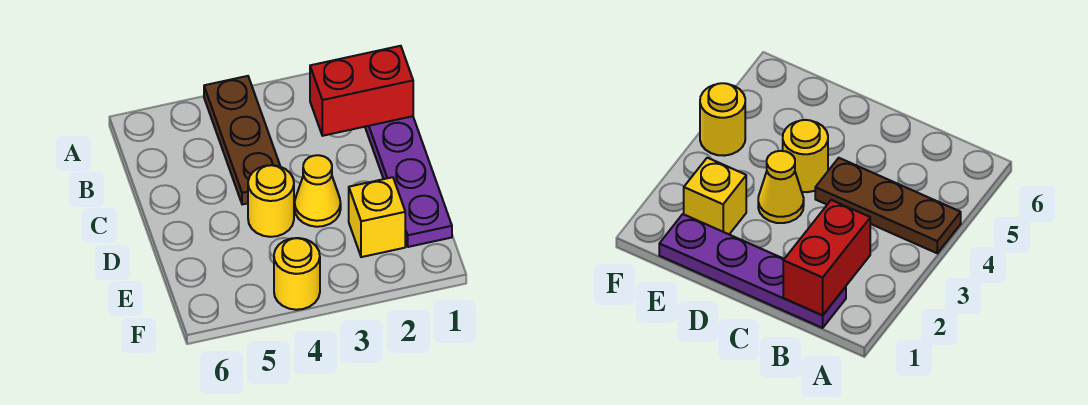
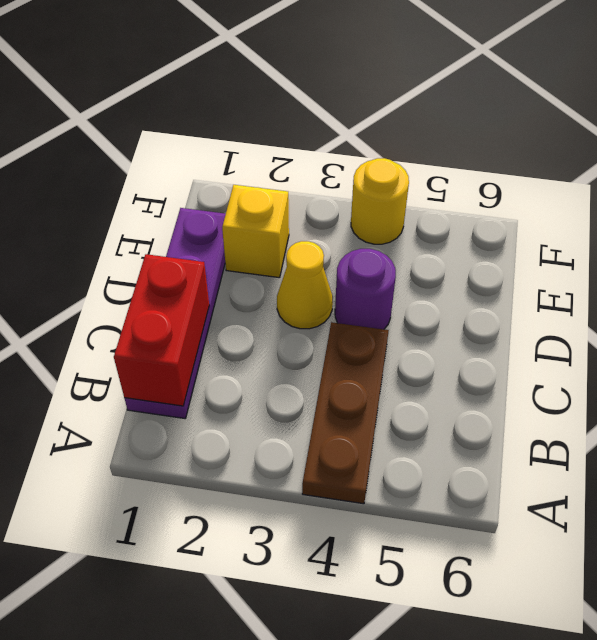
red brick B1:B2 level 2 -> red brick B1:C1 level 2
yellow round brick D4 level 1 -> purple round brick D4 level 1

